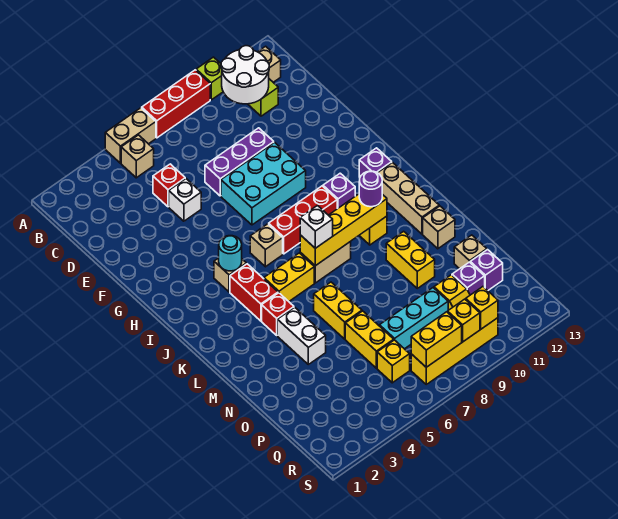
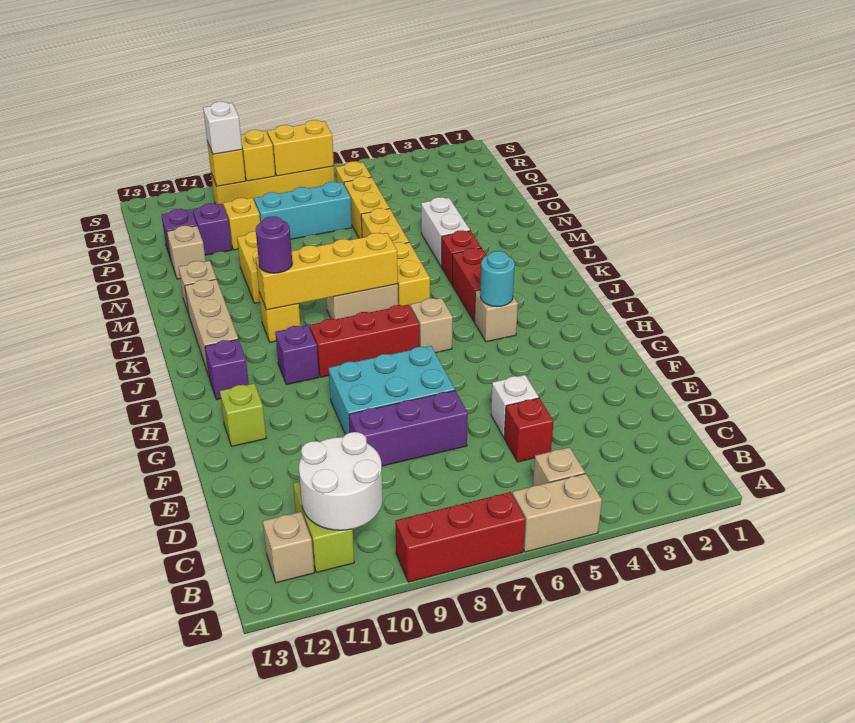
lime brick A10 level 1 -> lime brick G12 level 1
yellow brick K5:K6 level 1 -> yellow brick K6:L6 level 1
white brick K7 level 3 -> white brick R10 level 3

